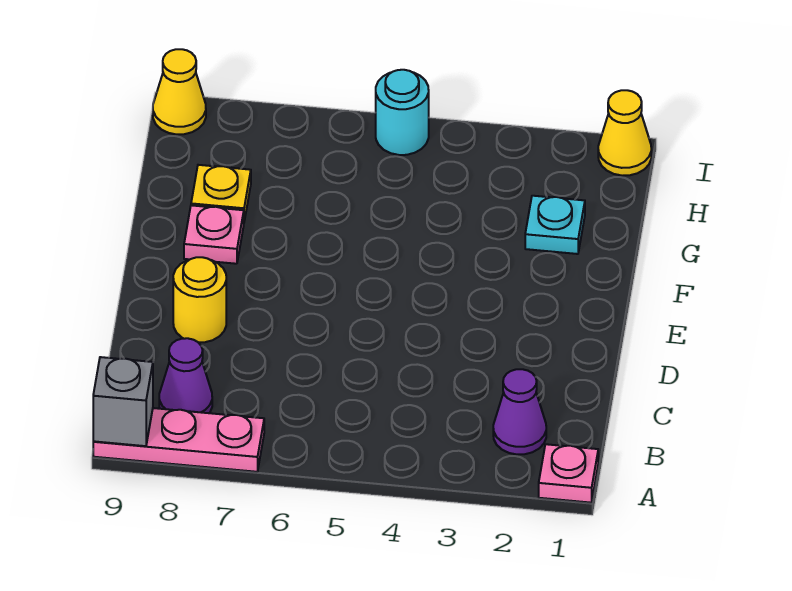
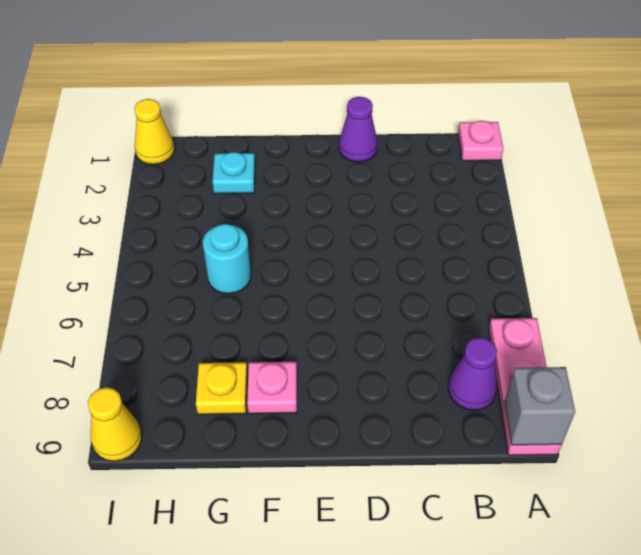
purple cone B2 level 1 -> purple cone D1 level 1
yellow round brick D8 level 1 -> none
cyan round brick I5 level 1 -> cyan round brick G5 level 1

